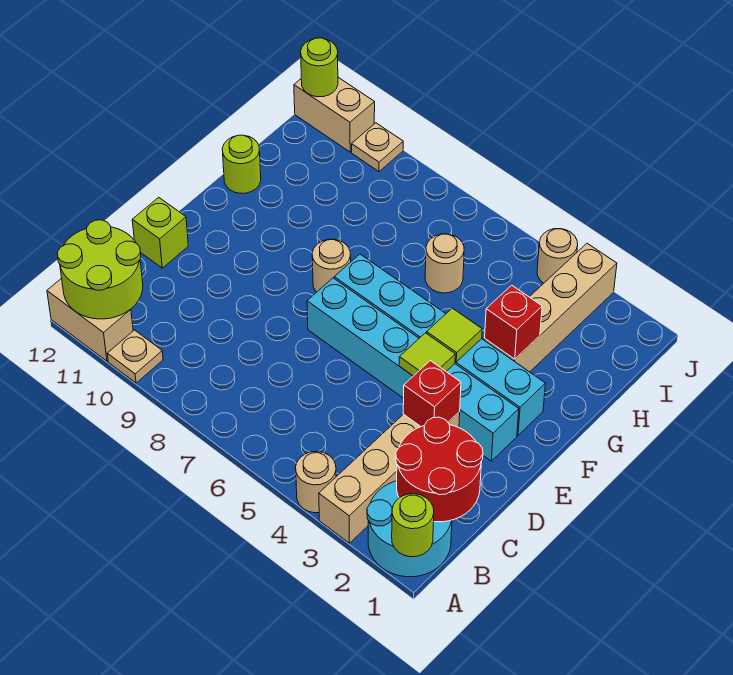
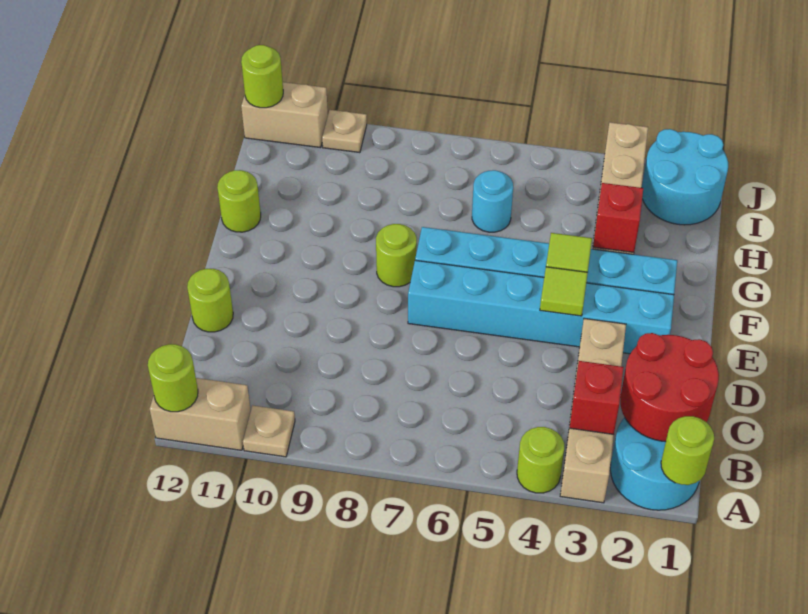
tan round brick A4 level 1 -> lime round brick A4 level 1
lime round brick A11:B12 level 2 -> lime round brick A12 level 2
red brick D3 level 2 -> red brick B3 level 2
lime brick D12 level 1 -> lime round brick D12 level 1
tan round brick F8 level 1 -> lime round brick F8 level 1
tan round brick H6 level 1 -> cyan round brick H6 level 1
none -> cyan round brick I1:J2 level 1
tan round brick J4 level 1 -> none

